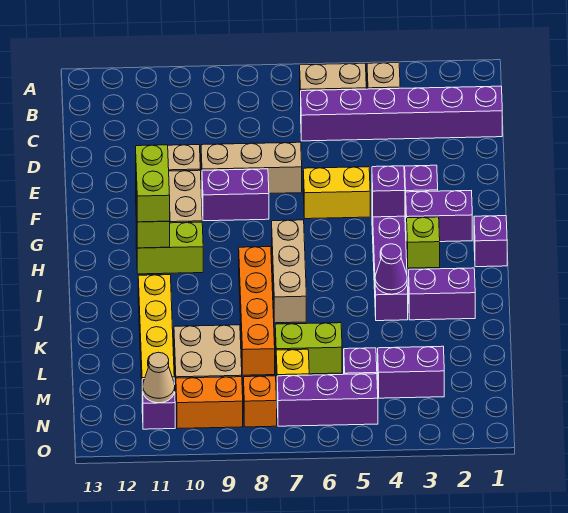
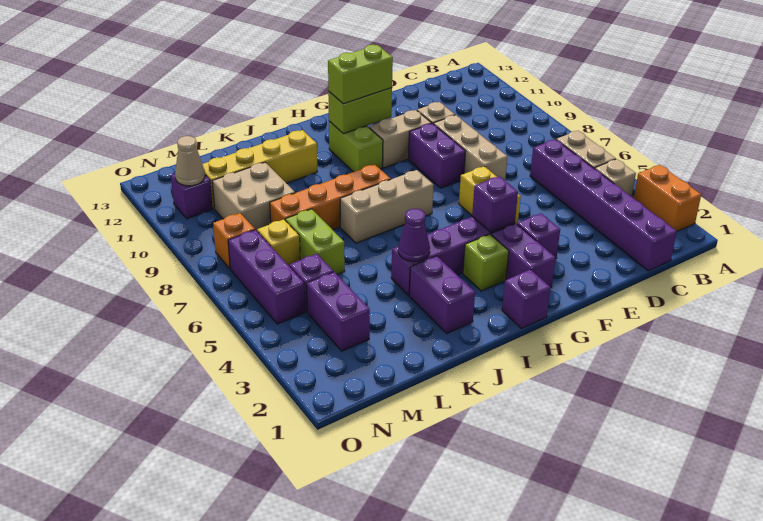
orange brick N9:N10 level 1 -> orange brick A2:A3 level 1

